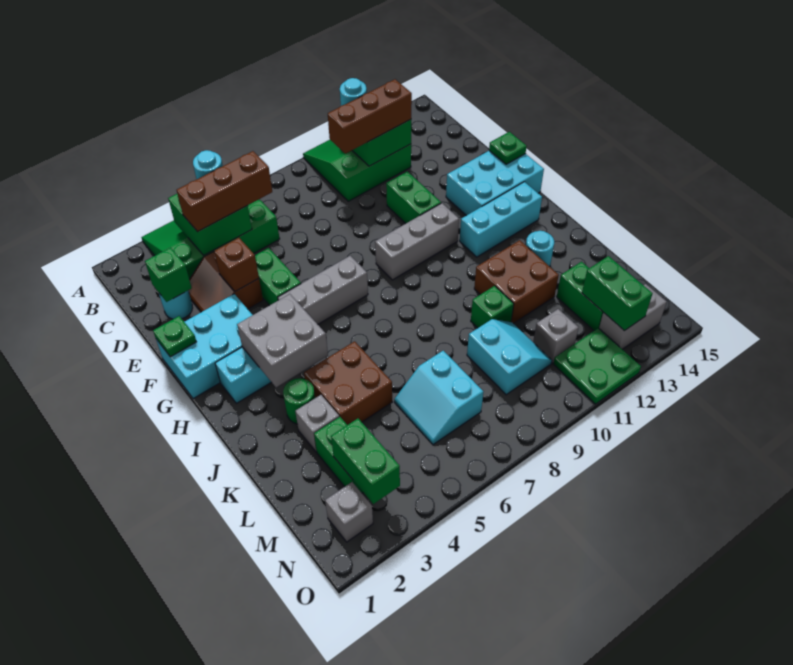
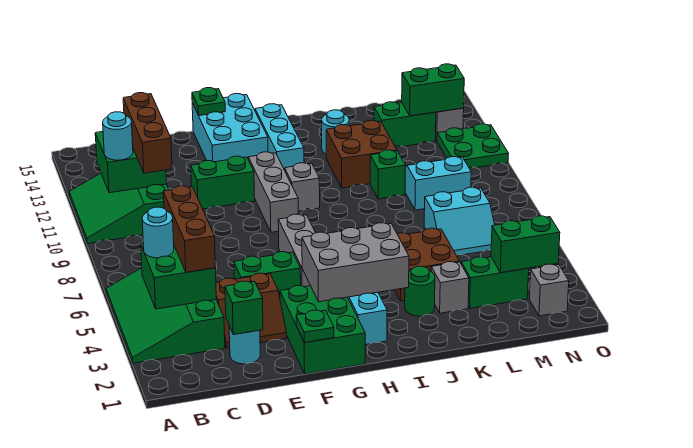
brown brick E4 level 2 -> none
cyan brick F1:G3 level 1 -> green brick F1:G3 level 1
grey brick H3:I4 level 2 -> grey brick G3:I4 level 2
grey brick M11 level 1 -> grey brick H10 level 1

